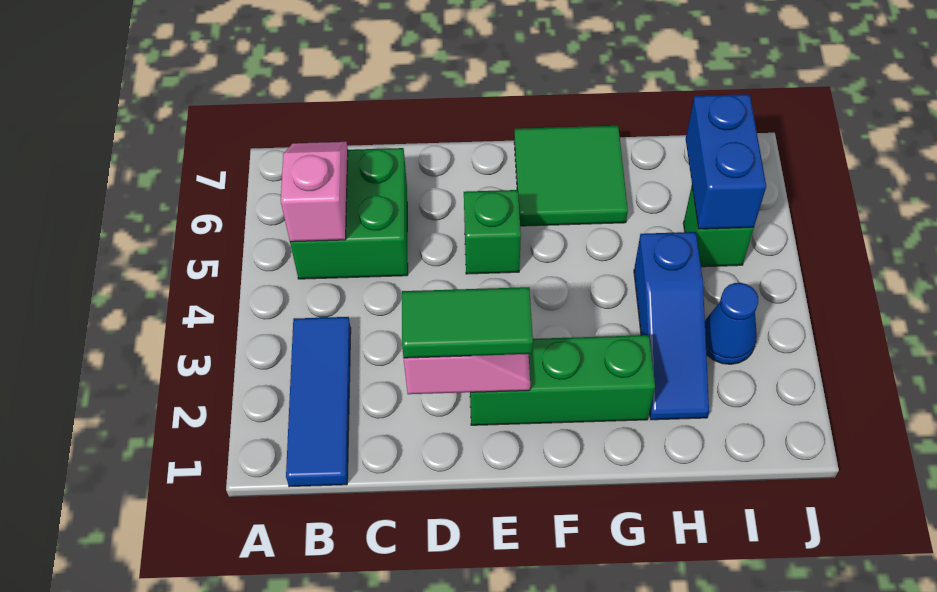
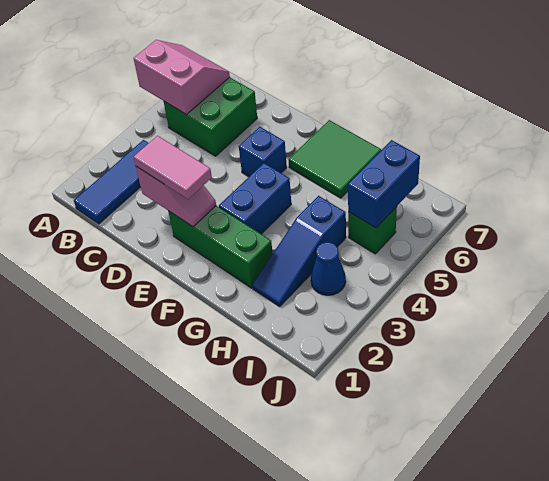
pink slope B5:B6 level 2 top 5 -> pink slope A5:B6 level 2 top 5
green tile D2:E2 level 3 -> pink tile D2:E2 level 3
green brick E5 level 1 -> blue brick E5 level 1
none -> blue brick F3:F4 level 1

